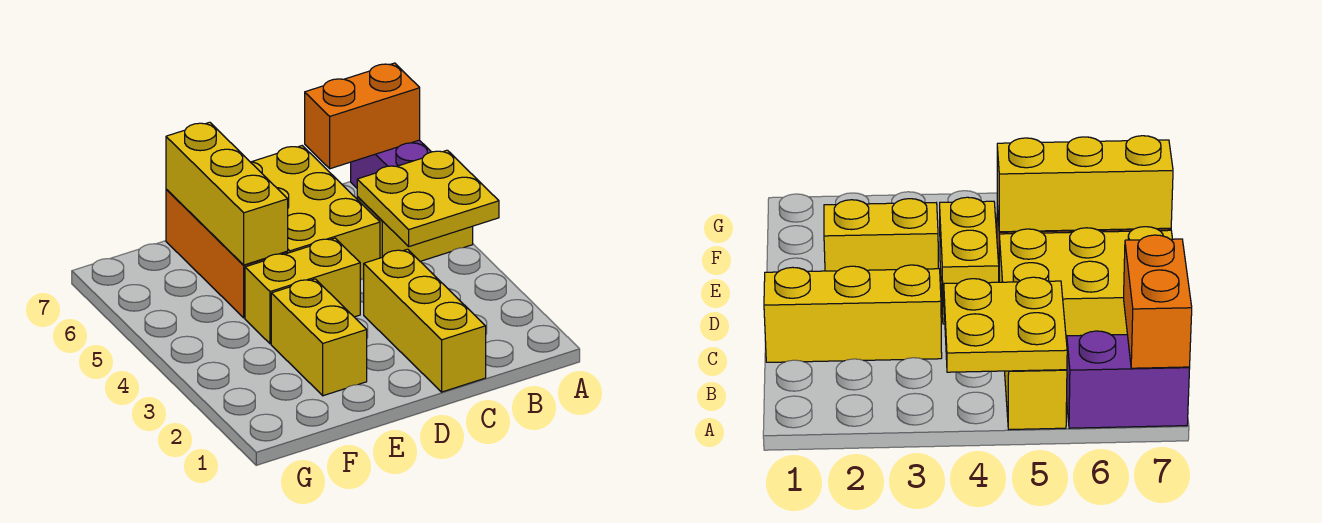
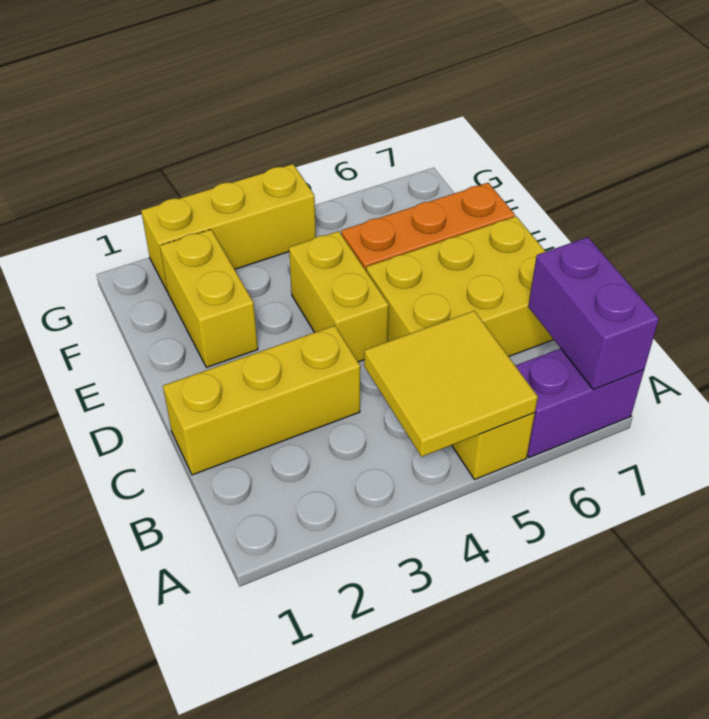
yellow plate A4:B5 level 2 -> yellow tile A4:B5 level 2
orange brick A7:B7 level 2 -> purple brick A7:B7 level 2
yellow brick E2:E3 level 1 -> yellow brick E2:F2 level 1
yellow brick E5:E7 level 2 -> yellow brick G2:G4 level 1

